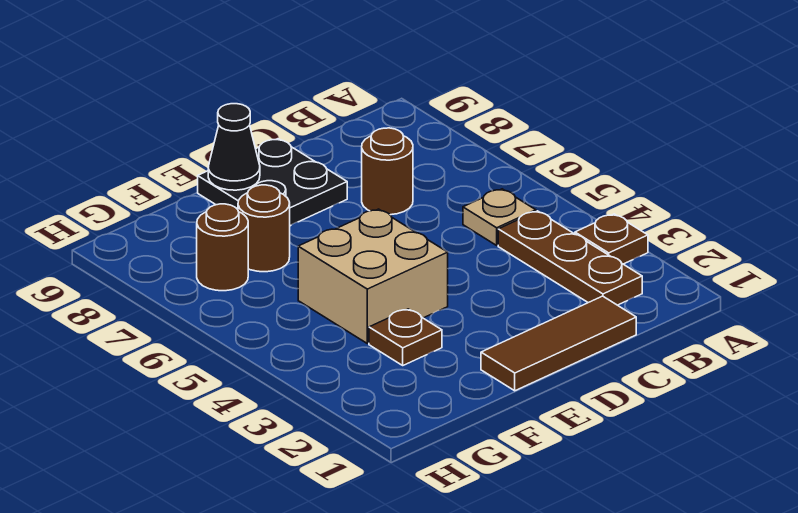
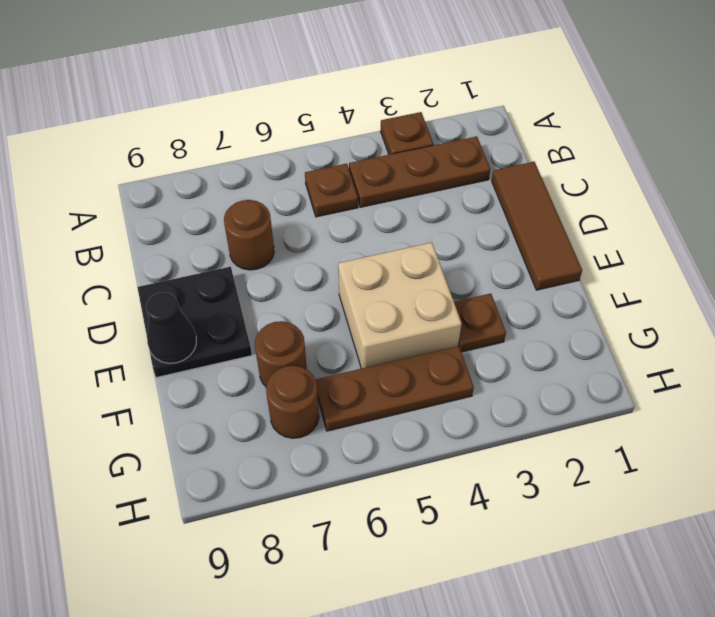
tan plate B5 level 1 -> brown plate B5 level 1
none -> brown plate G4:G6 level 1

